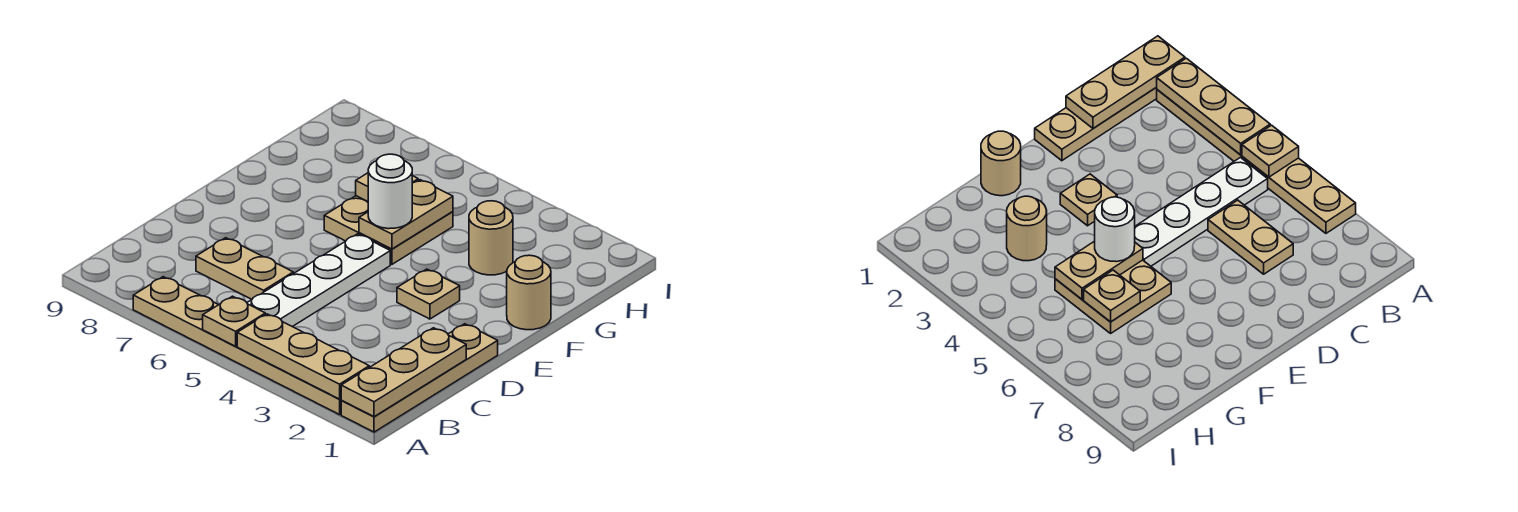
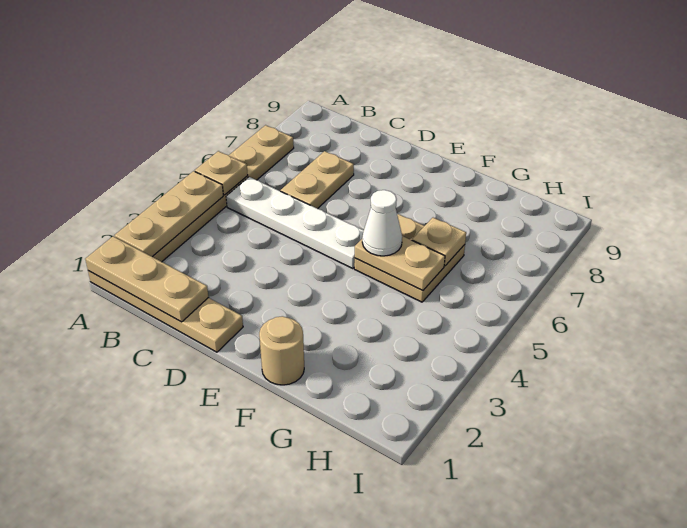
tan plate E3 level 1 -> none
white round brick F5 level 3 -> white cone F5 level 3
tan round brick G3 level 1 -> none

